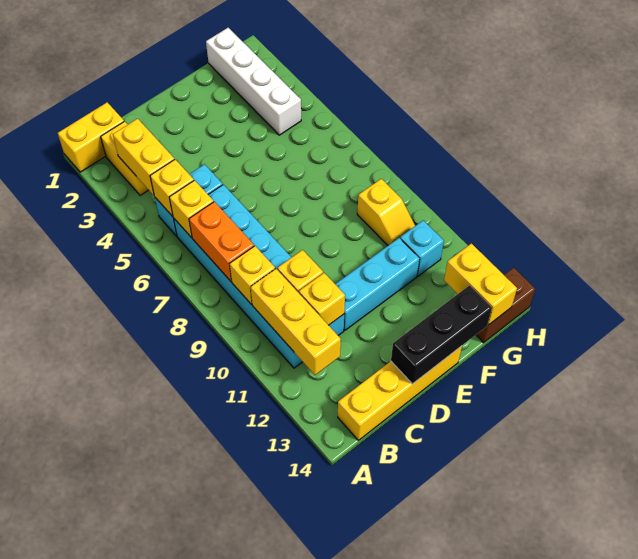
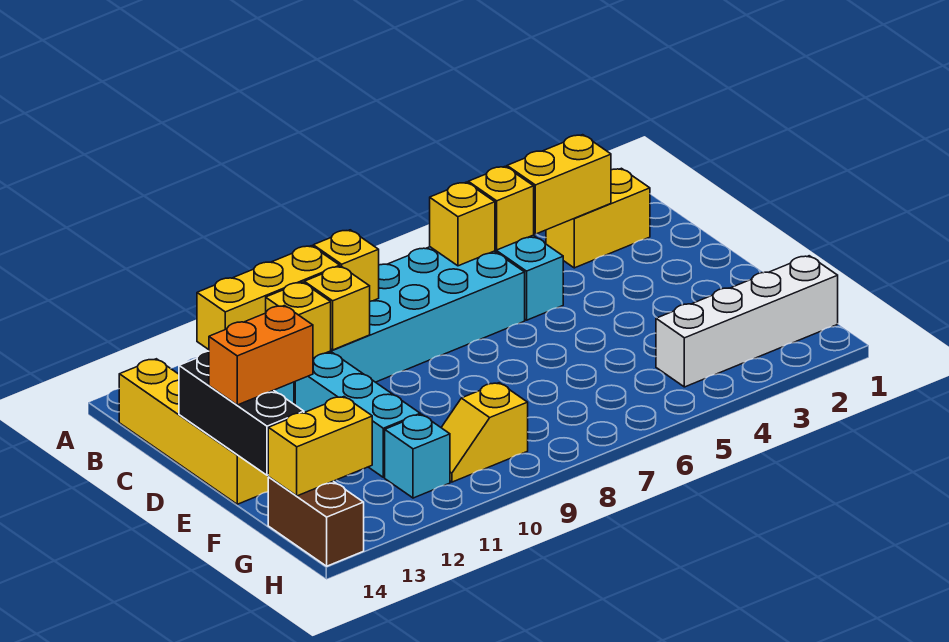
yellow brick A1:B1 level 1 -> none
orange brick B7:B8 level 2 -> orange brick E13:E14 level 3

